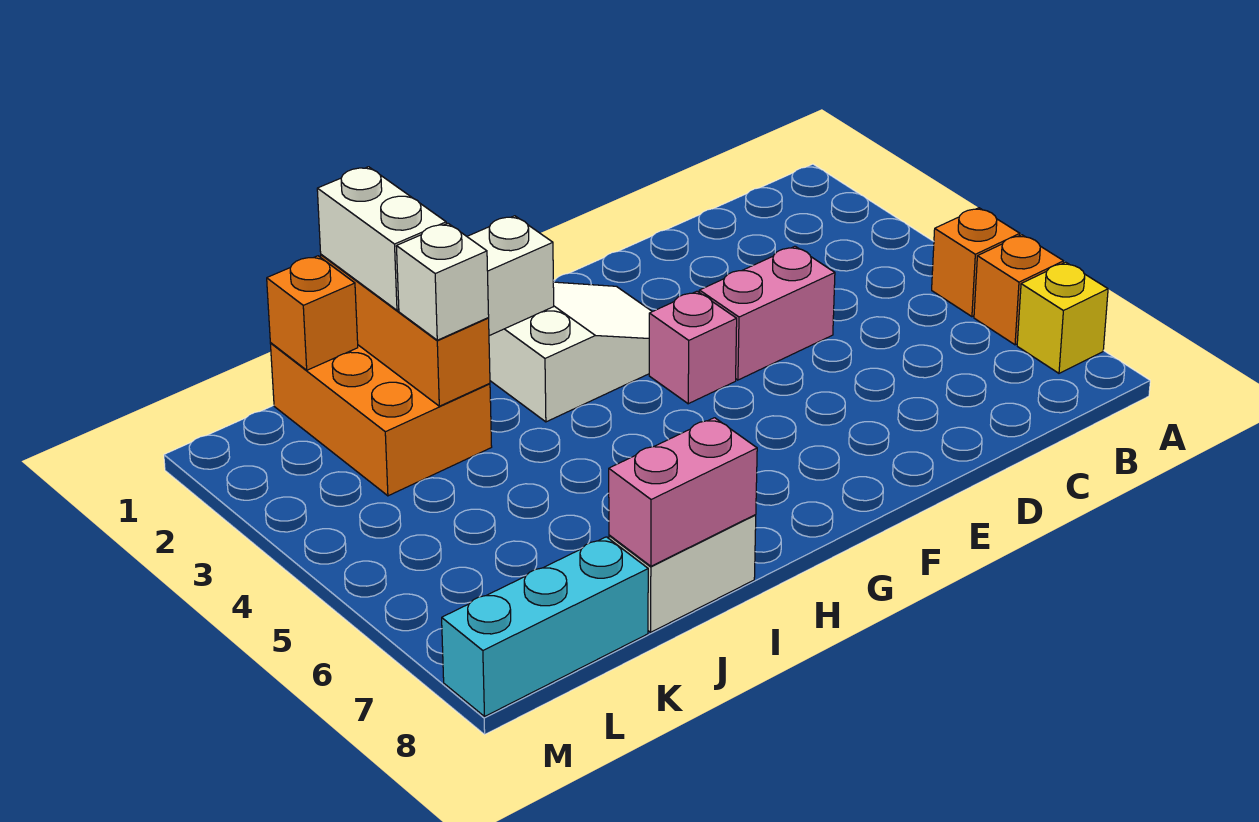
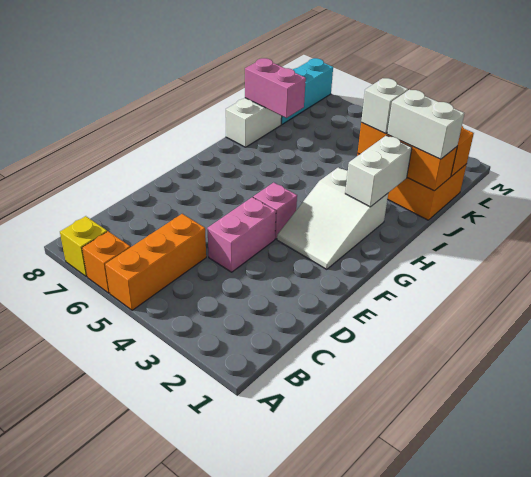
orange brick A5 level 1 -> orange brick A5:C5 level 1
pink brick I8:J8 level 2 -> pink brick J7:J8 level 2

